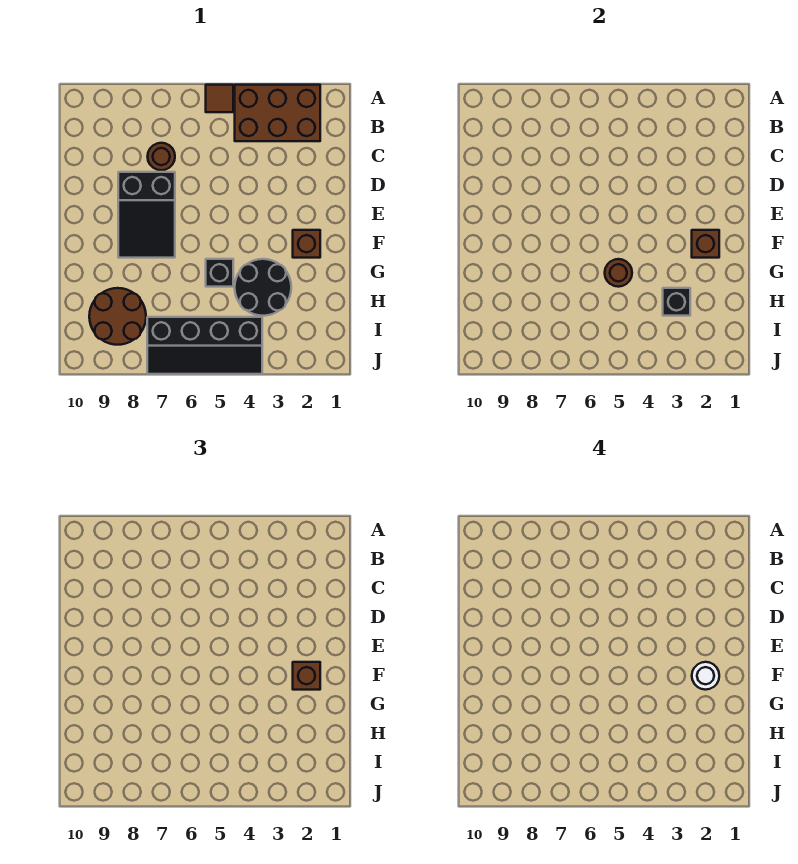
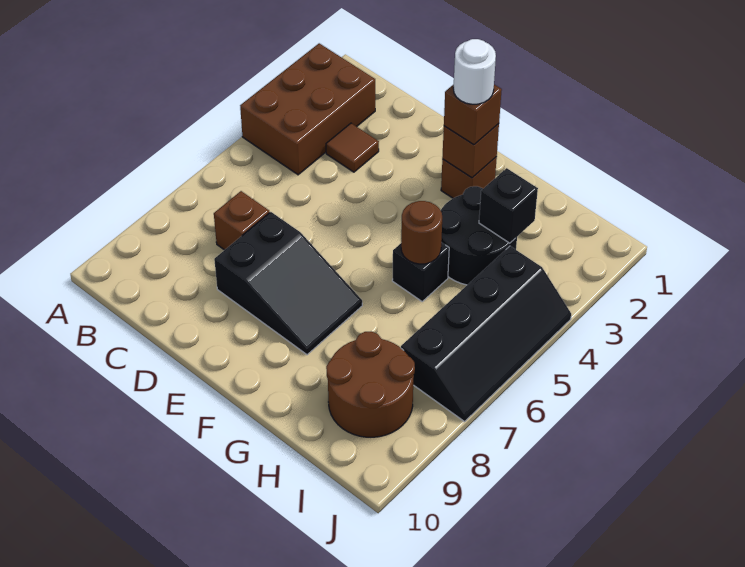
brown tile A5 level 1 -> brown tile C3 level 1
brown round brick C7 level 1 -> brown brick C7 level 1

